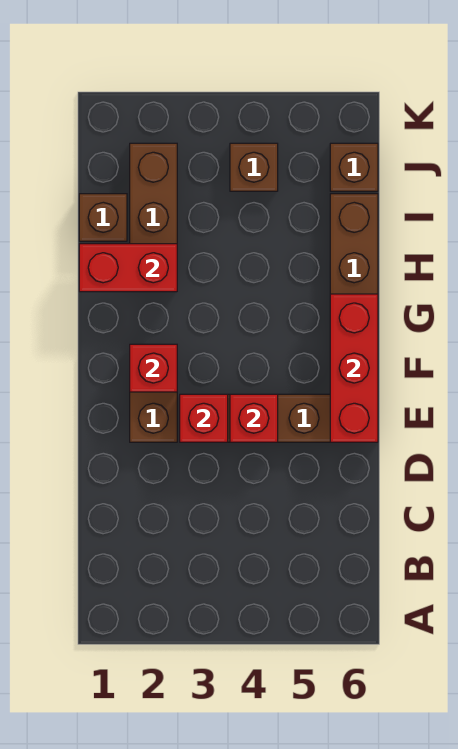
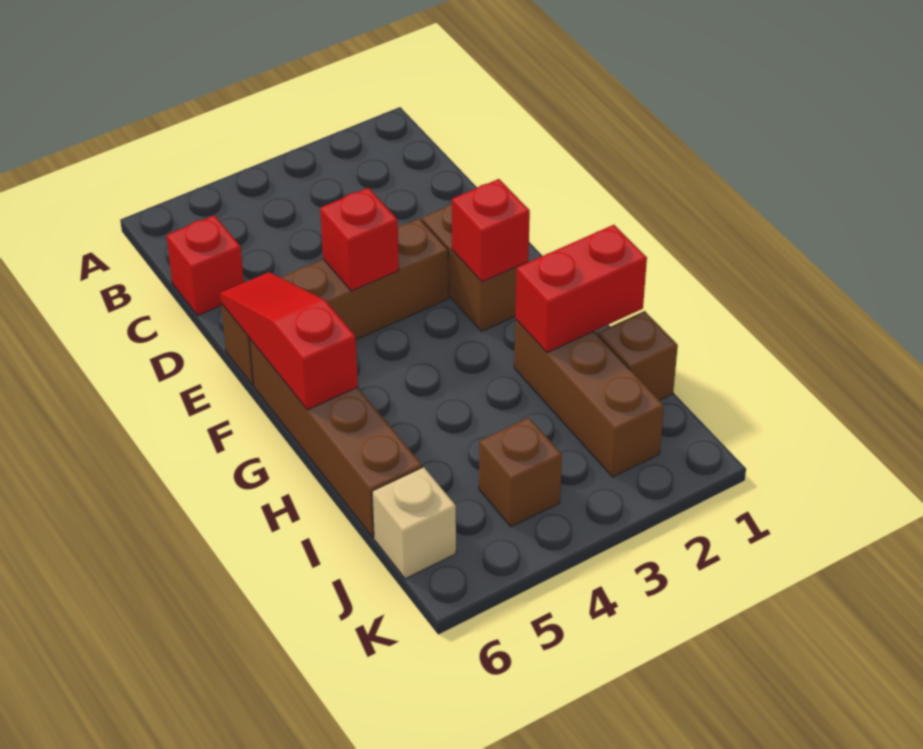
red brick E3 level 2 -> red brick C6 level 1
red brick E6:G6 level 2 -> red slope E6:G6 level 2 top G
brown brick J6 level 1 -> tan brick J6 level 1

